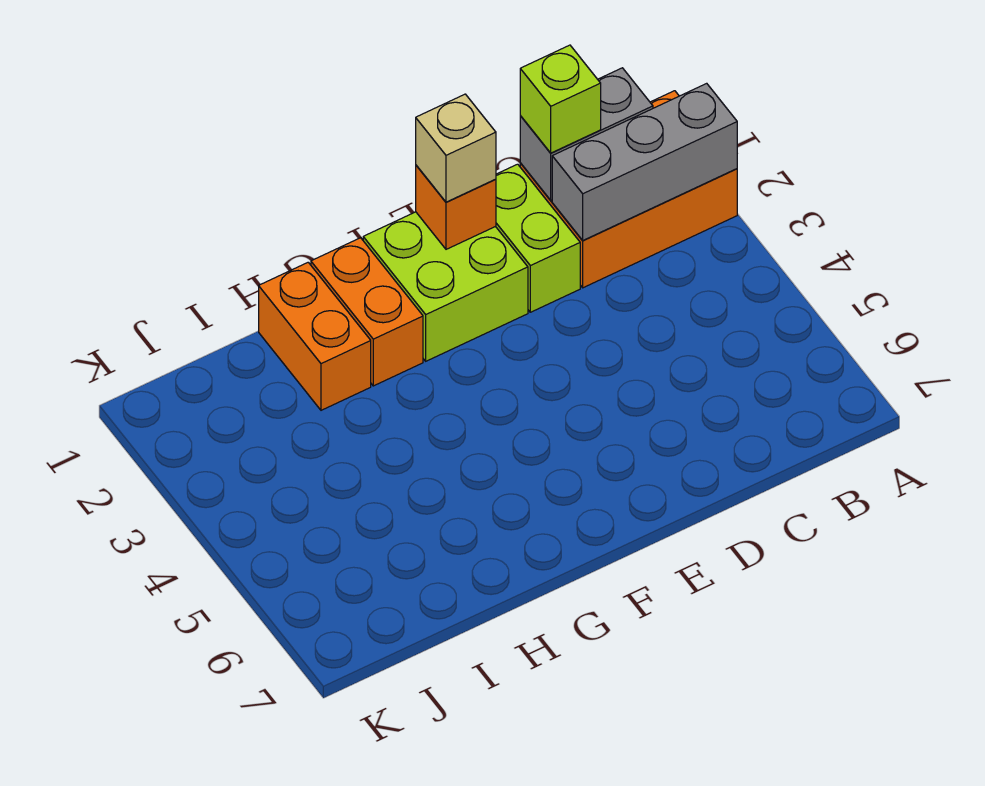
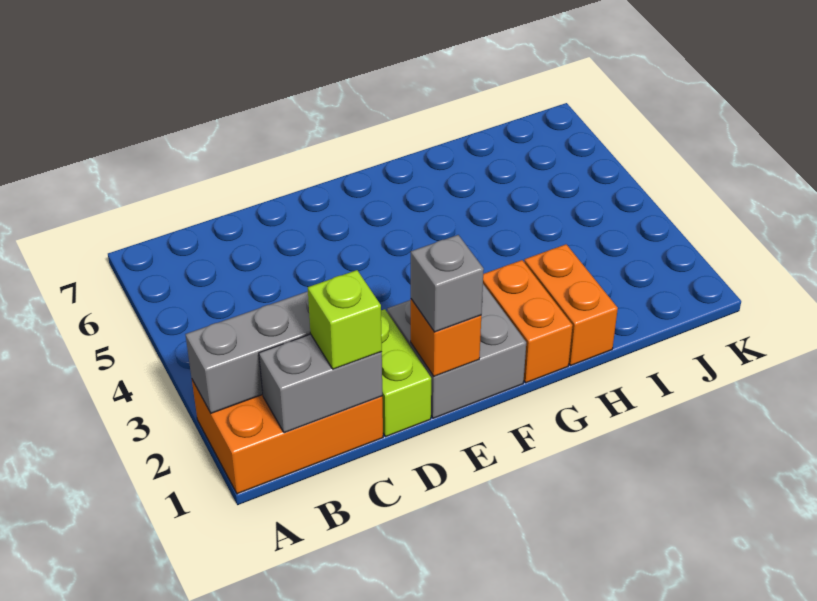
lime brick E1:F2 level 1 -> grey brick E1:F2 level 1
tan brick E1 level 3 -> grey brick E1 level 3

